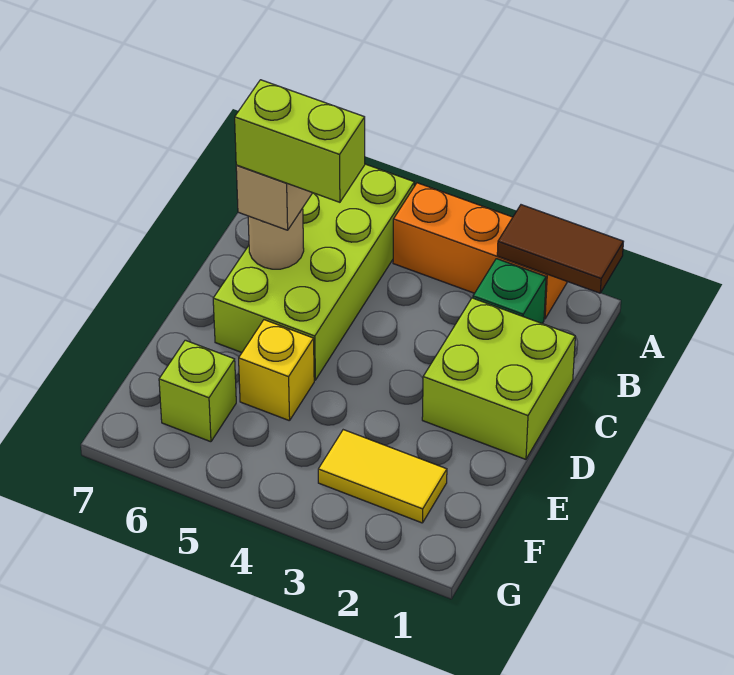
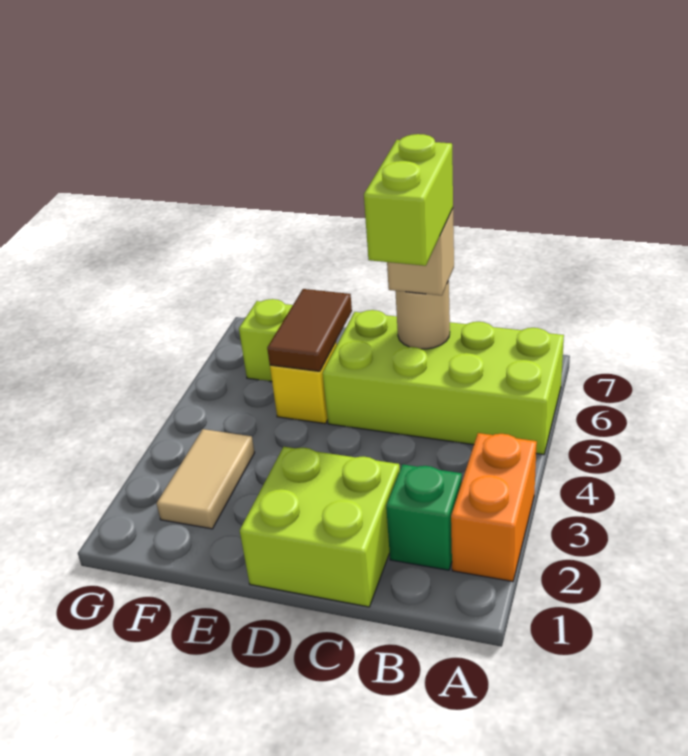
brown tile A1:A2 level 2 -> brown tile E5:E6 level 2
orange brick A2:A4 level 1 -> orange brick A2:A3 level 1
yellow tile F2:F3 level 1 -> tan tile F2:F3 level 1

